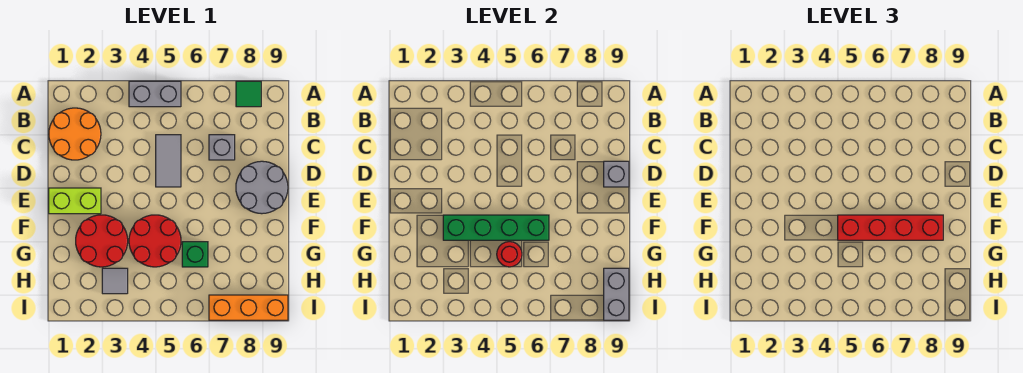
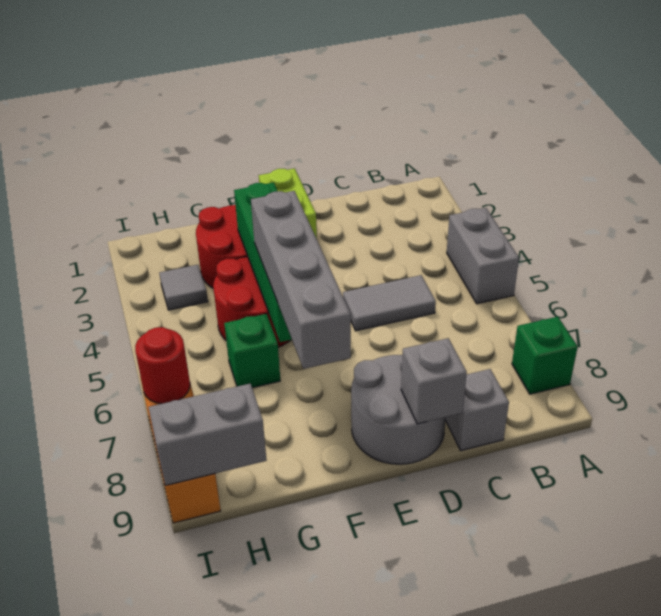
green tile A8 level 1 -> green brick A8 level 1
orange round brick B1:C2 level 1 -> none
grey brick C7 level 1 -> grey brick C9 level 1
red brick F5:F8 level 3 -> grey brick F5:F8 level 3
red round brick G5 level 2 -> red round brick I7 level 2

